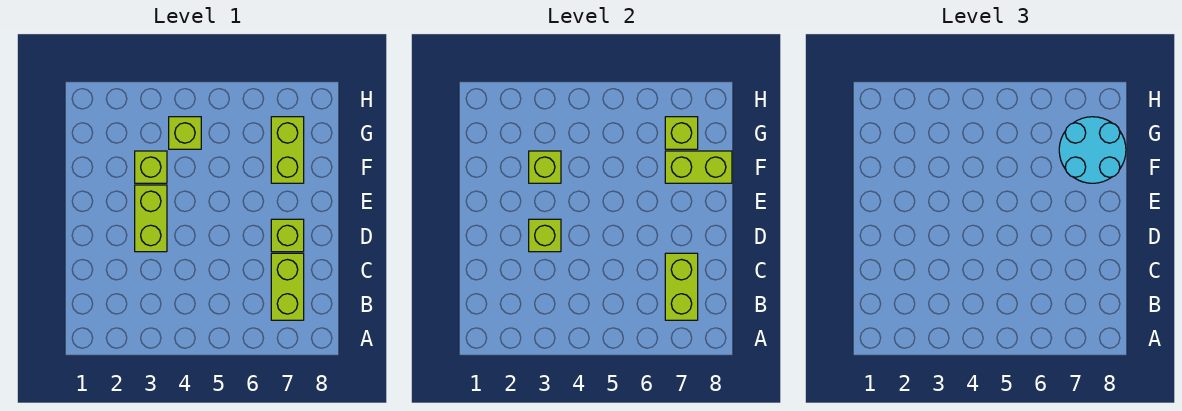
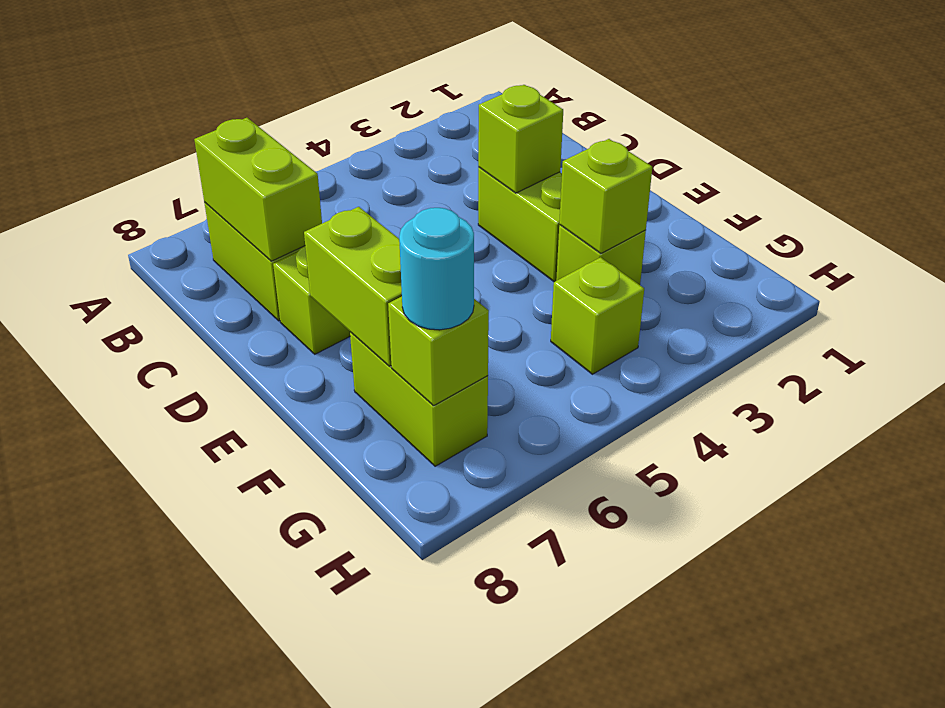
lime brick F7:F8 level 2 -> lime brick E7:F7 level 2
cyan round brick F7:G8 level 3 -> cyan round brick G7 level 3

